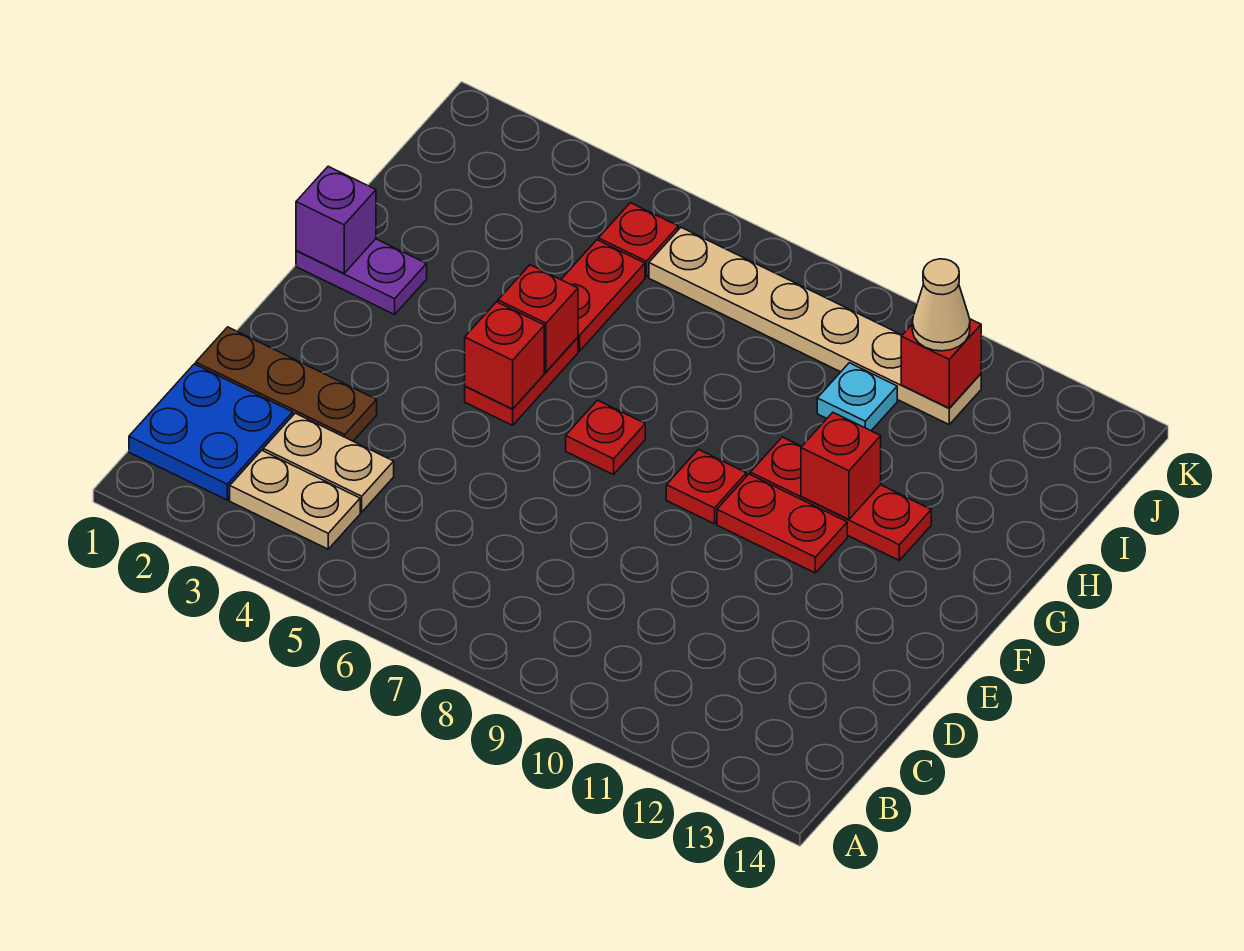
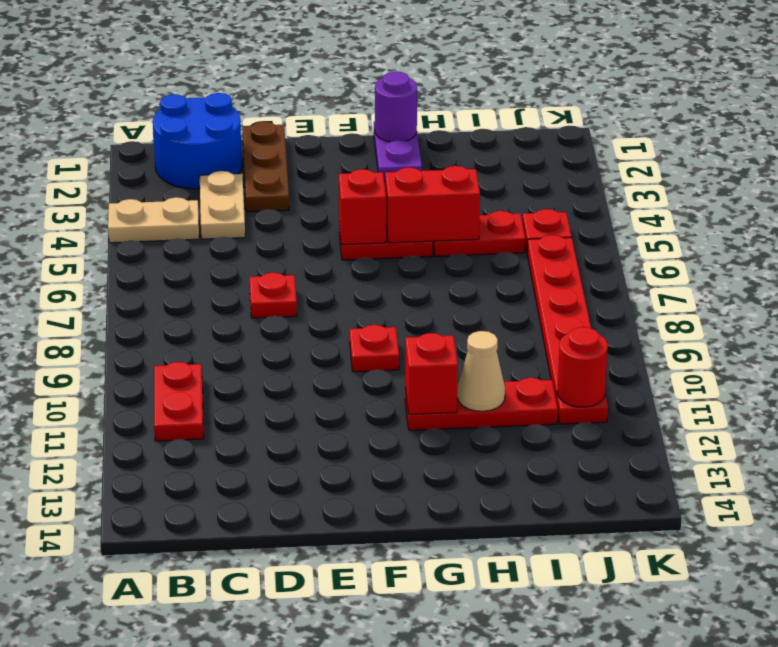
blue plate B1:C2 level 1 -> blue round brick B1:C2 level 1
tan plate B3:B4 level 1 -> tan plate A4:B4 level 1
red plate F7 level 1 -> red plate D7 level 1
red plate F10:F11 level 1 -> red plate B10:B11 level 1
purple brick G1 level 2 -> purple round brick G1 level 2
red brick G5 level 2 -> red brick G5:H5 level 2
red plate G10:G12 level 1 -> red plate G11:I11 level 1
cyan plate I10 level 1 -> none
tan plate J6:J11 level 1 -> red plate J6:J11 level 1
red brick J11 level 2 -> red round brick J11 level 2
tan cone J11 level 3 -> tan cone H11 level 2

